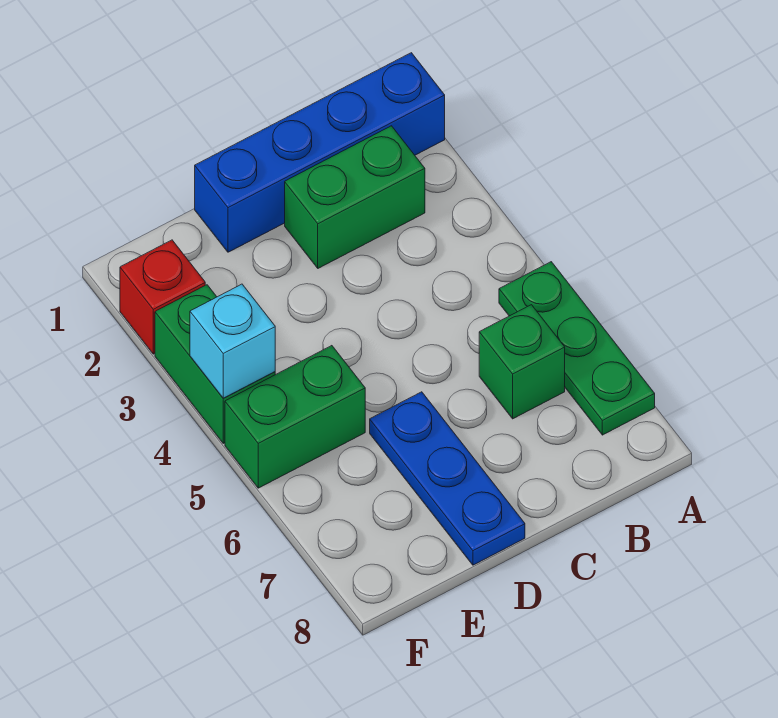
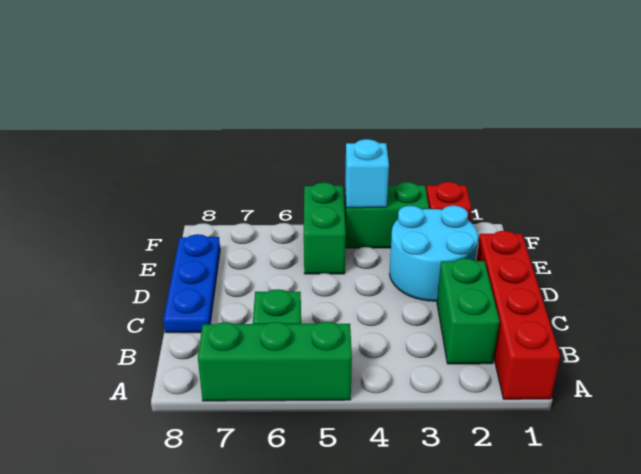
blue brick A1:D1 level 1 -> red brick A1:D1 level 1
green plate A5:A7 level 1 -> green brick A5:A7 level 1
none -> cyan round brick D2:E3 level 1
blue plate D6:D8 level 1 -> blue plate C8:E8 level 1

